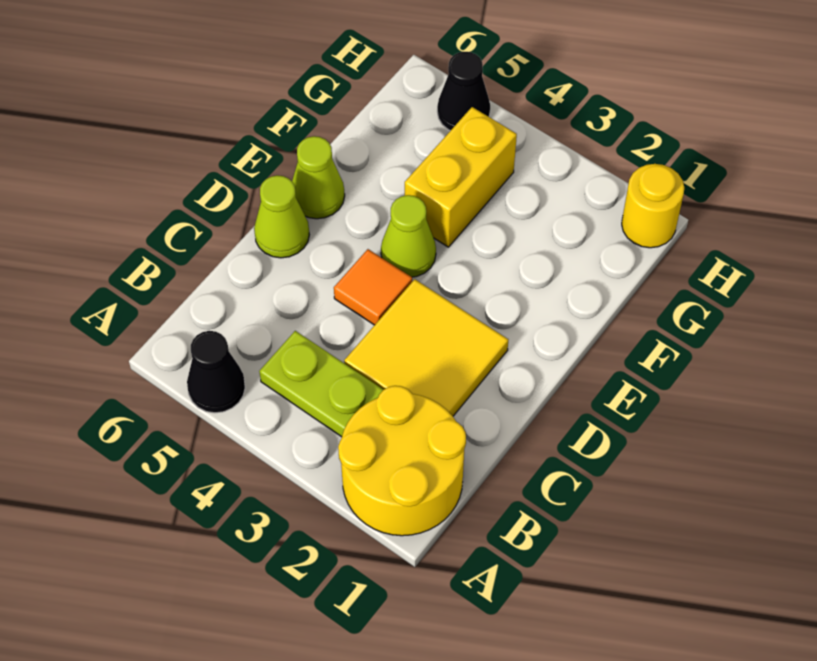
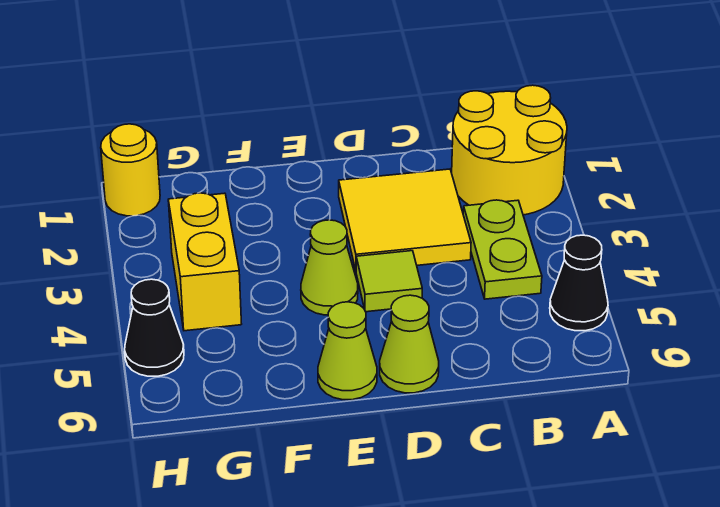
orange tile D4 level 1 -> lime tile D4 level 1
yellow brick F4:G4 level 1 -> yellow brick G3:G4 level 1

